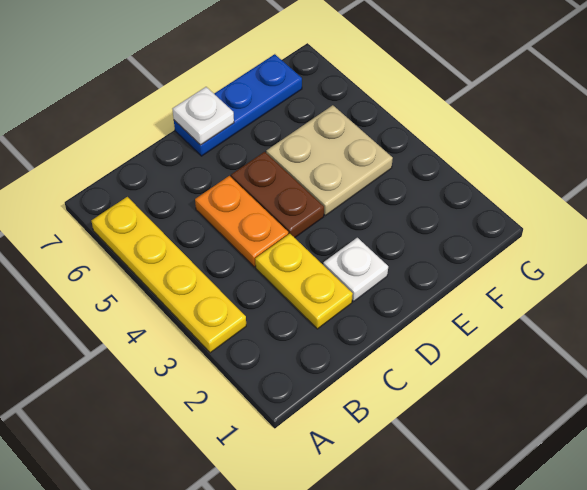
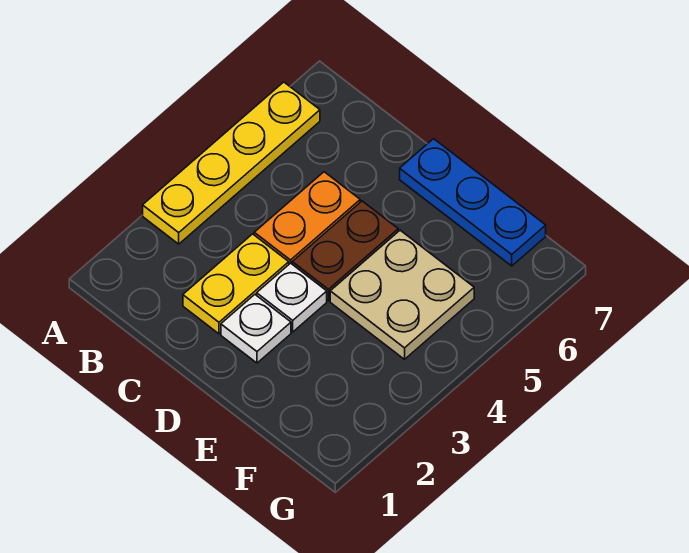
white plate D7 level 2 -> white plate D3 level 1

